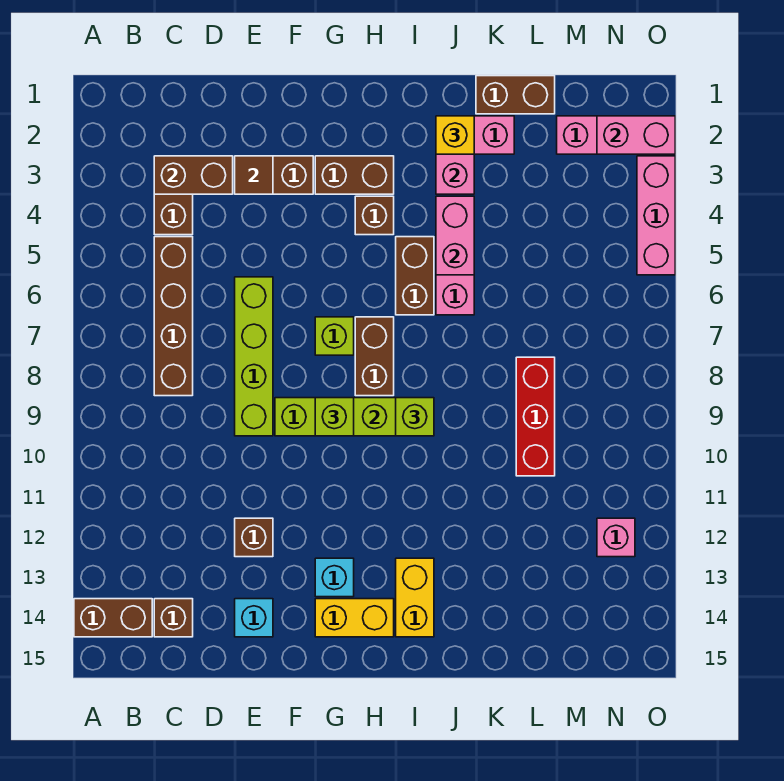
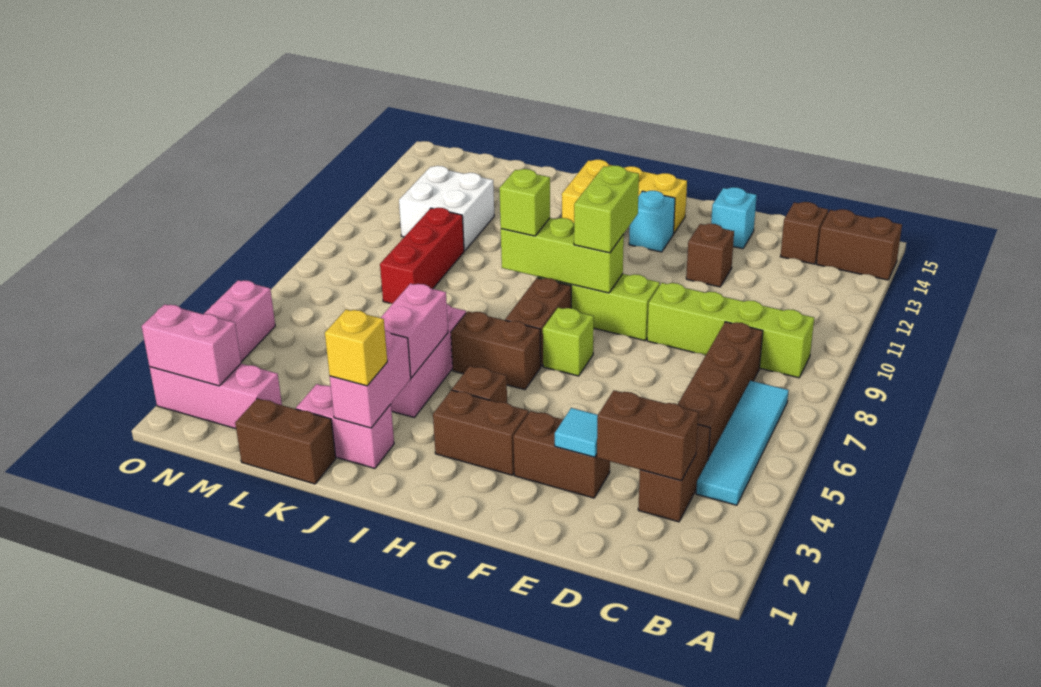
none -> cyan tile B4:B7 level 1
brown tile E3 level 2 -> cyan tile E3 level 2
lime brick E6:E9 level 1 -> lime brick B9:E9 level 1
lime brick G9 level 3 -> lime brick G9:G10 level 3
brown brick I5:I6 level 1 -> brown brick H6:I6 level 1
none -> white brick L11:M12 level 1
pink brick N12 level 1 -> none

